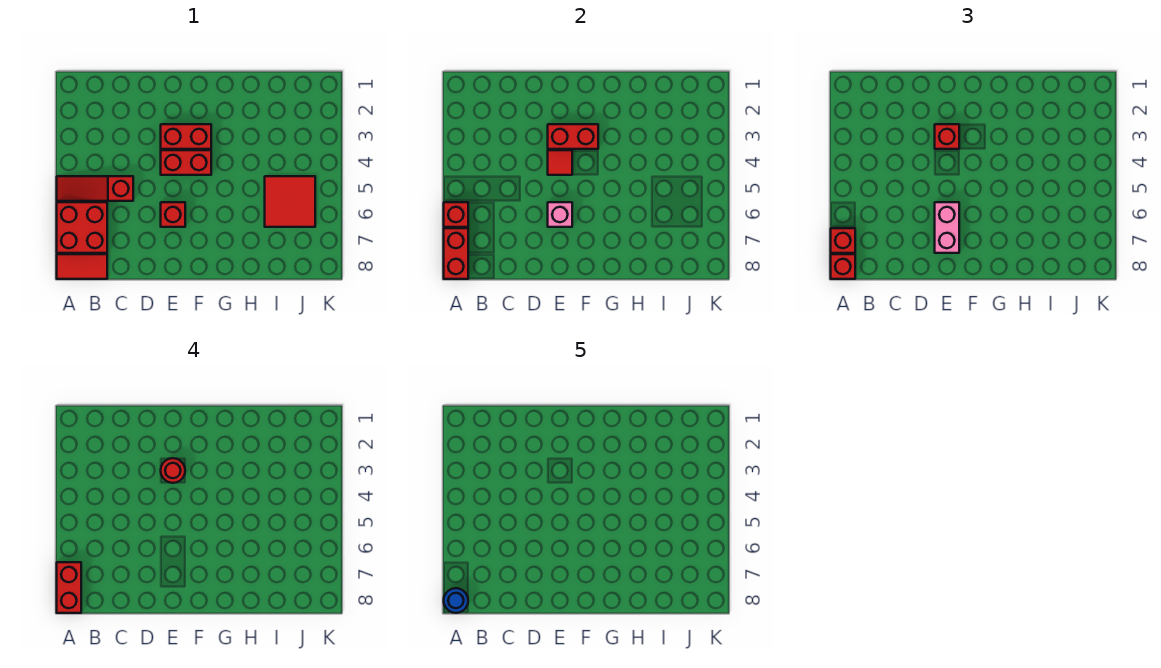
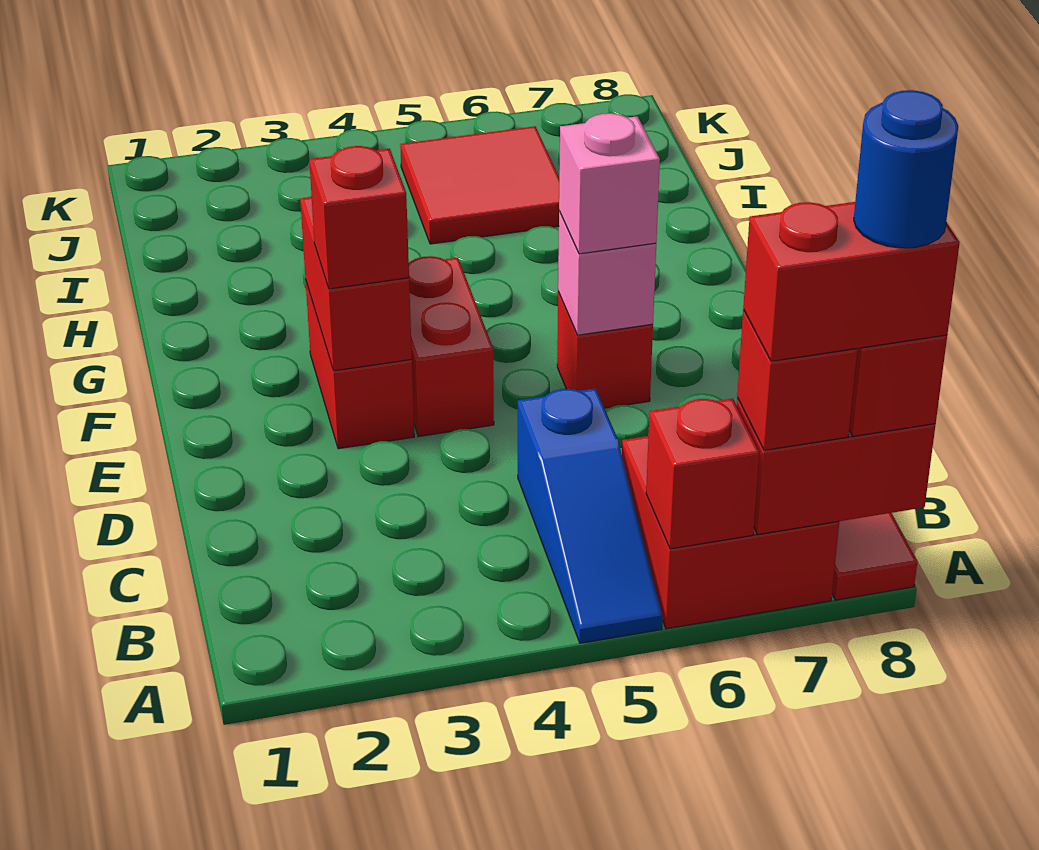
red slope A5:C5 level 1 top C -> blue slope A5:C5 level 1 top C
red round brick E3 level 4 -> none
red tile E4 level 2 -> none
pink brick E6:E7 level 3 -> pink brick E6 level 3

